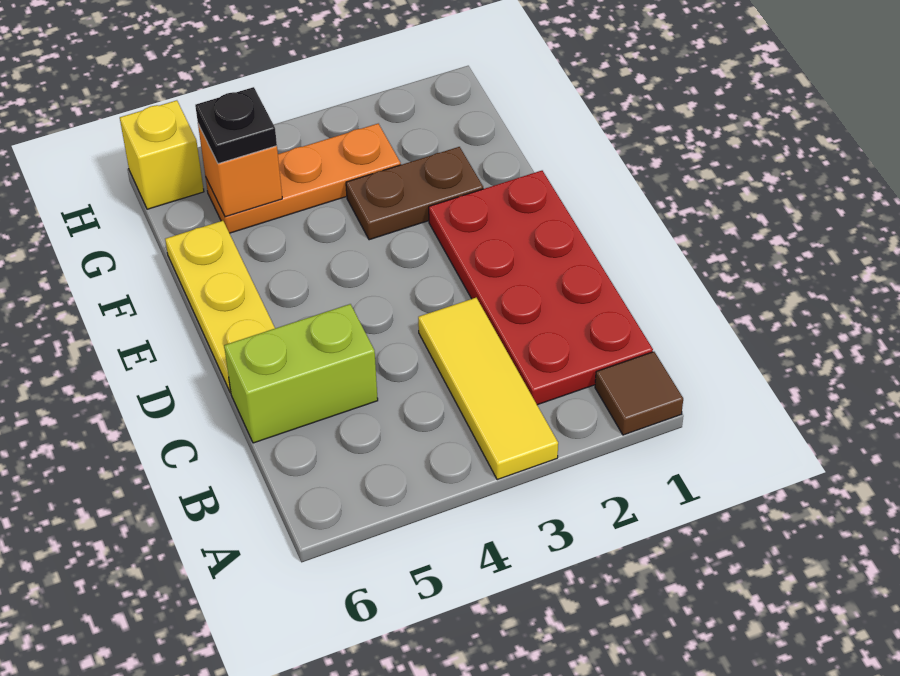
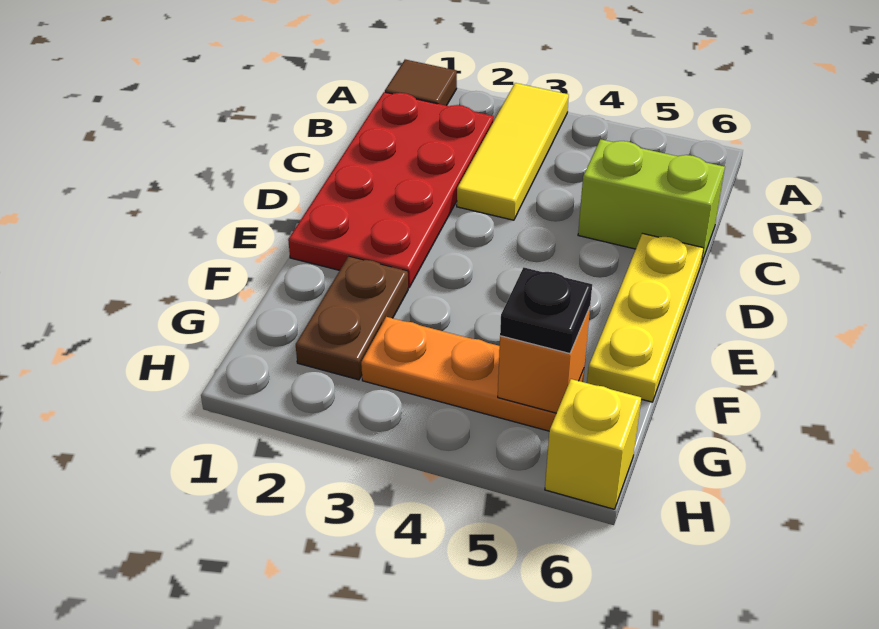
brown plate F2:F3 level 1 -> brown plate F2:G2 level 1

